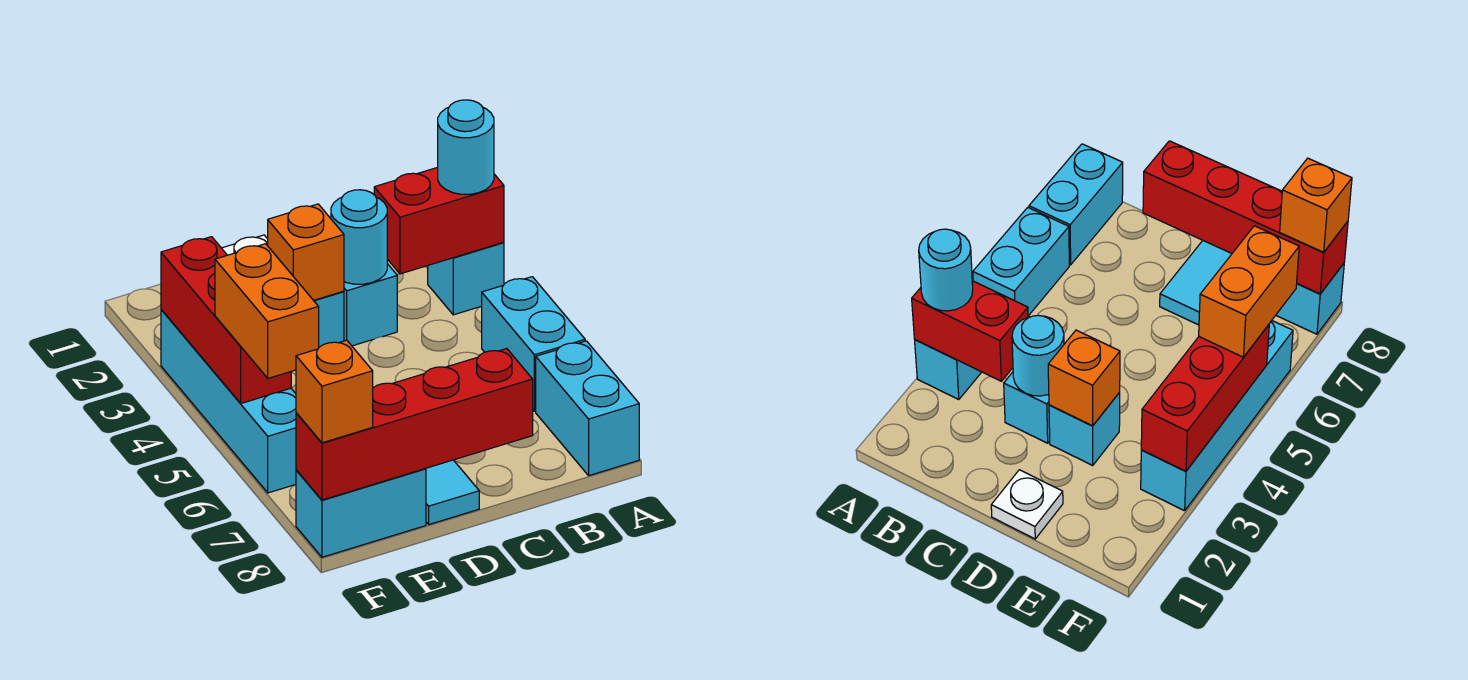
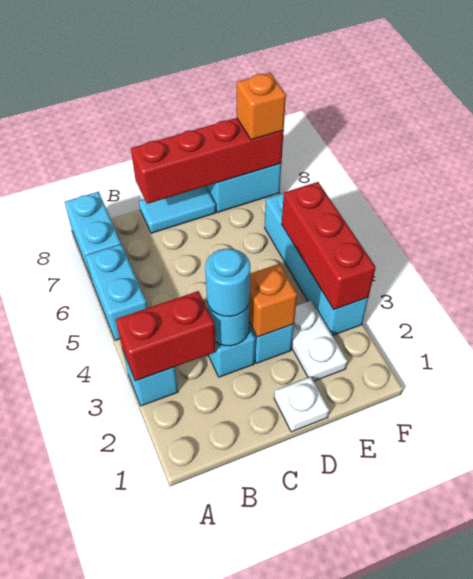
cyan round brick A3 level 3 -> cyan round brick C3 level 3
cyan tile D7:D8 level 1 -> cyan tile C8:D8 level 1
none -> white plate E2:E3 level 1
orange brick F5:F6 level 3 -> none

